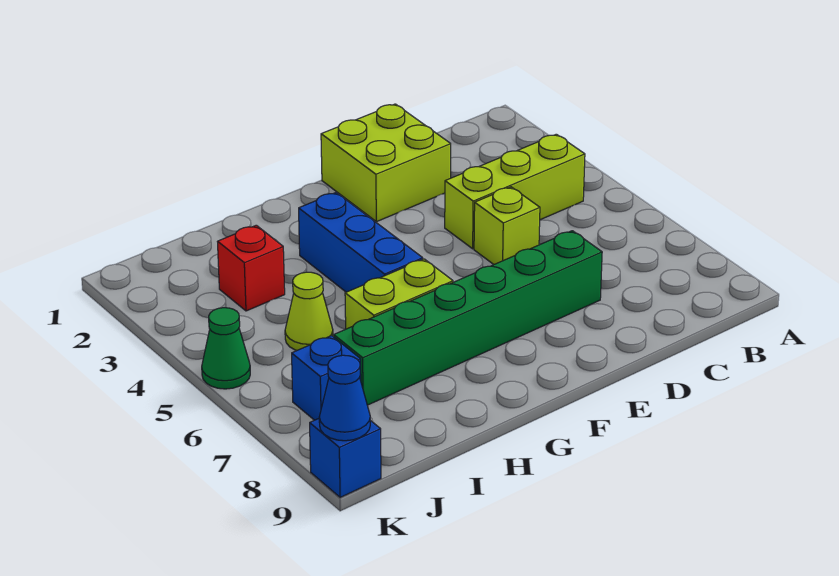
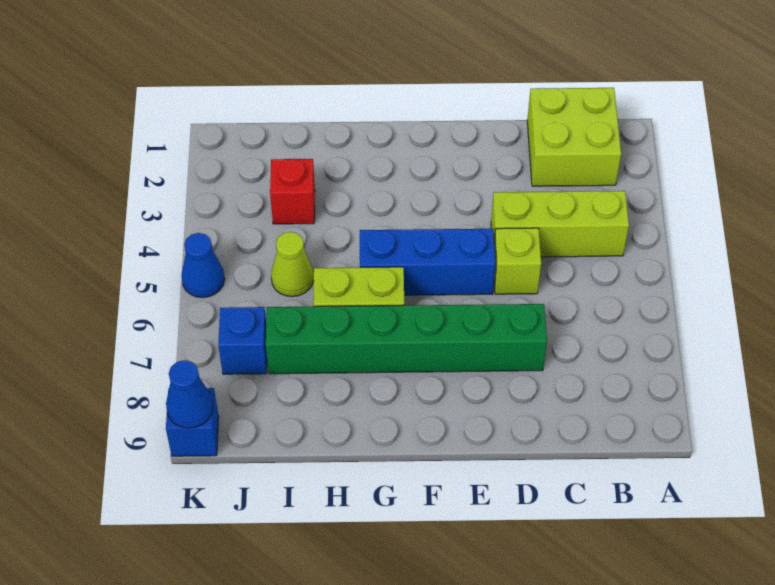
lime brick D1:E2 level 1 -> lime brick B1:C2 level 1
blue brick G3:G5 level 1 -> blue brick E5:G5 level 1
green cone K5 level 1 -> blue cone K5 level 1

